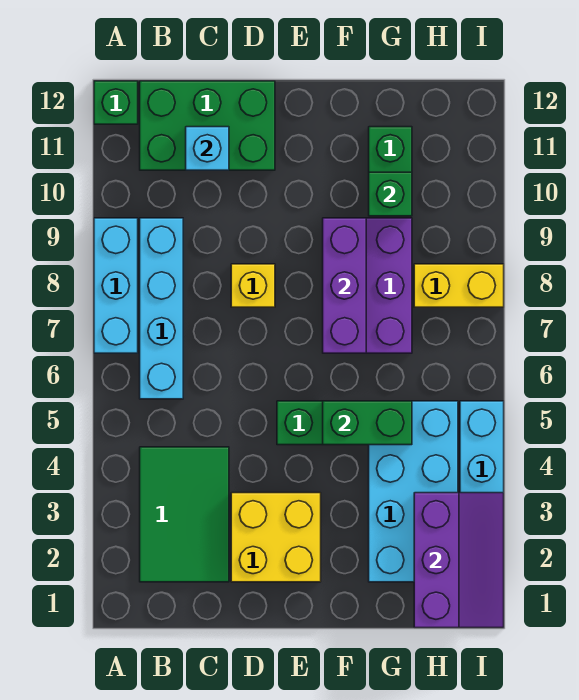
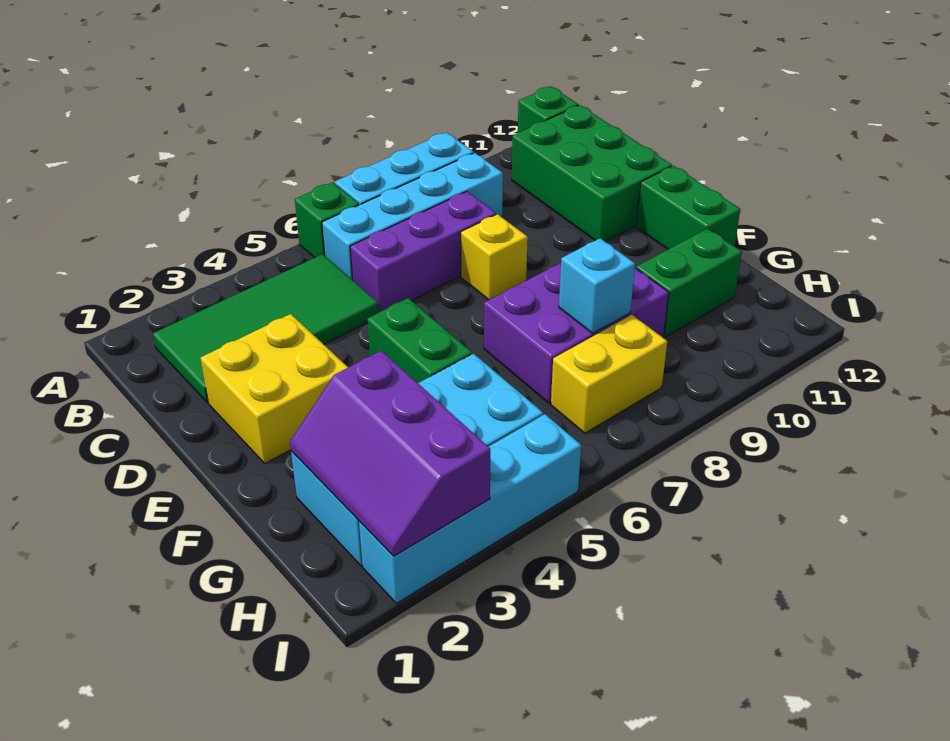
green tile B2:C4 level 1 -> green tile B2:C5 level 1
cyan brick C11 level 2 -> cyan brick G8 level 2
green brick F5:G5 level 2 -> green brick E12:F12 level 1
purple brick F7:F9 level 2 -> purple brick C6:C8 level 1
green brick G10 level 2 -> green brick A6 level 1
purple slope H1:I3 level 2 top H -> purple slope G2:I3 level 2 top 3
yellow brick H8:I8 level 1 -> yellow brick H7:H8 level 1

